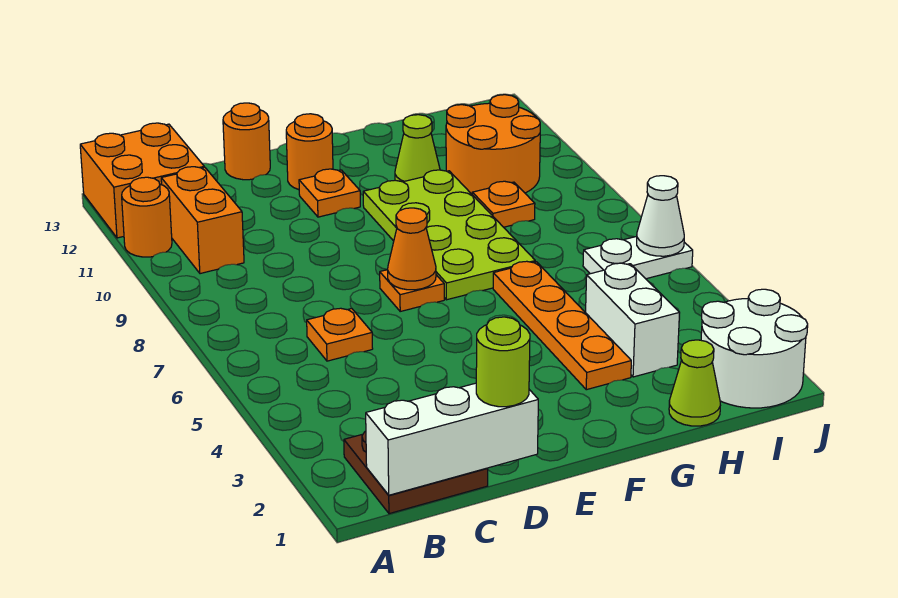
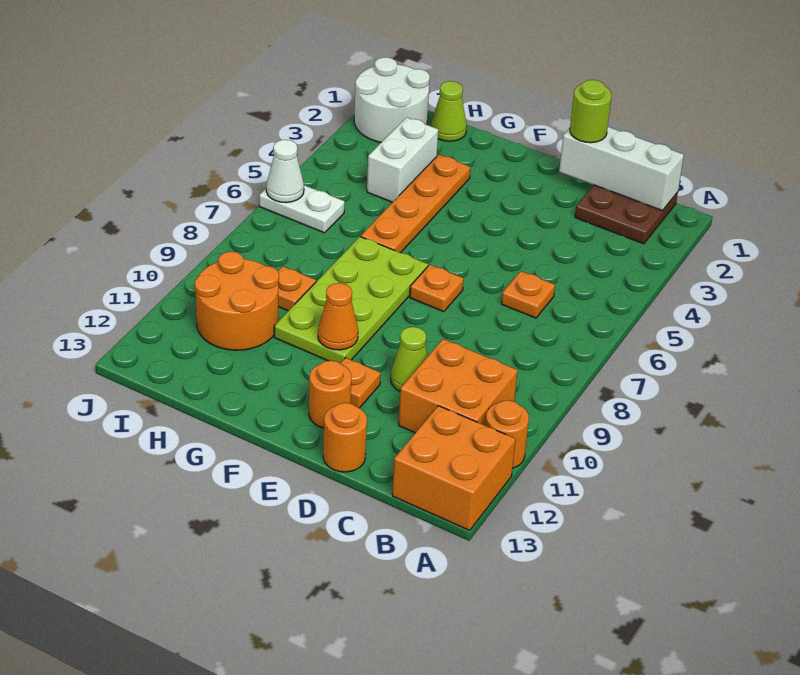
orange brick B10:B11 level 1 -> orange brick B10:C11 level 1
orange cone E7 level 2 -> orange cone F10 level 2
lime cone G11 level 1 -> lime cone D10 level 1

